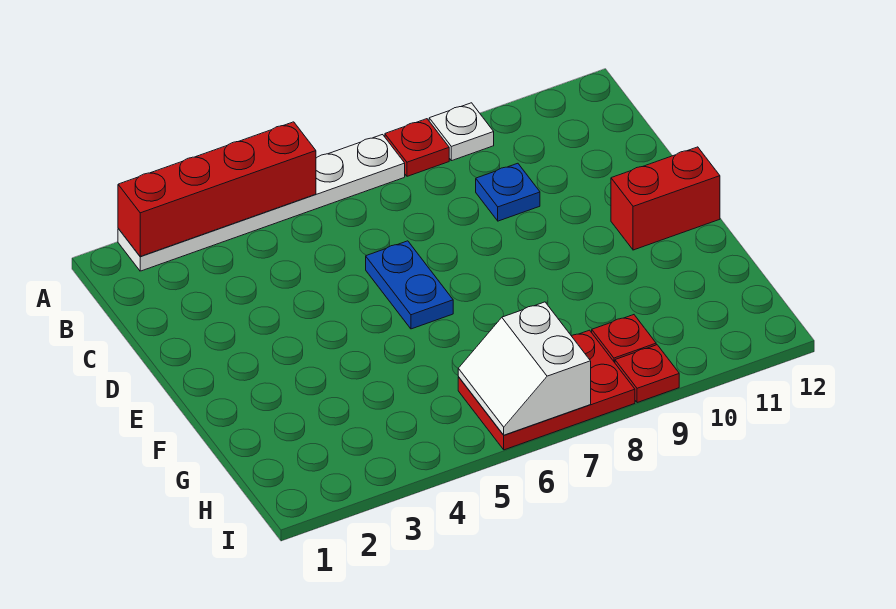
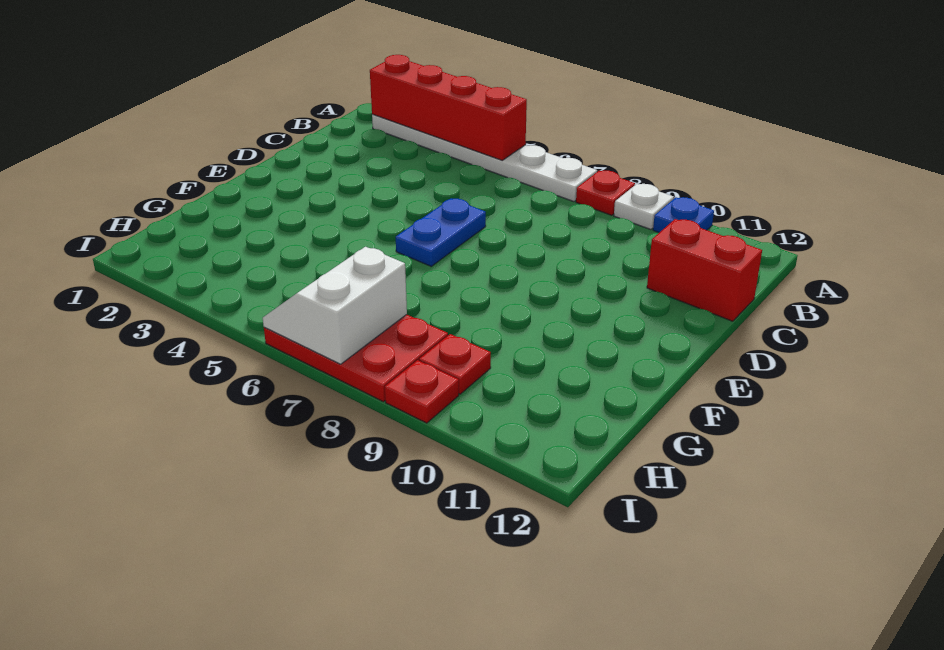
blue plate C9 level 1 -> blue plate A10 level 1
red brick E11:E12 level 1 -> red brick C11:C12 level 1

